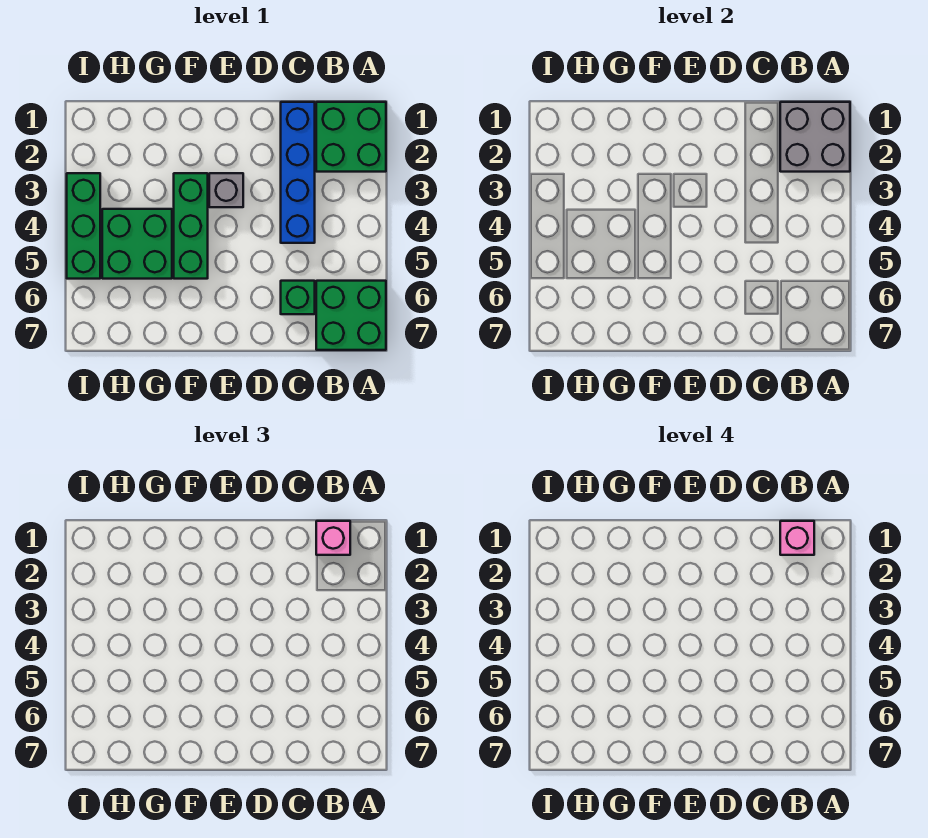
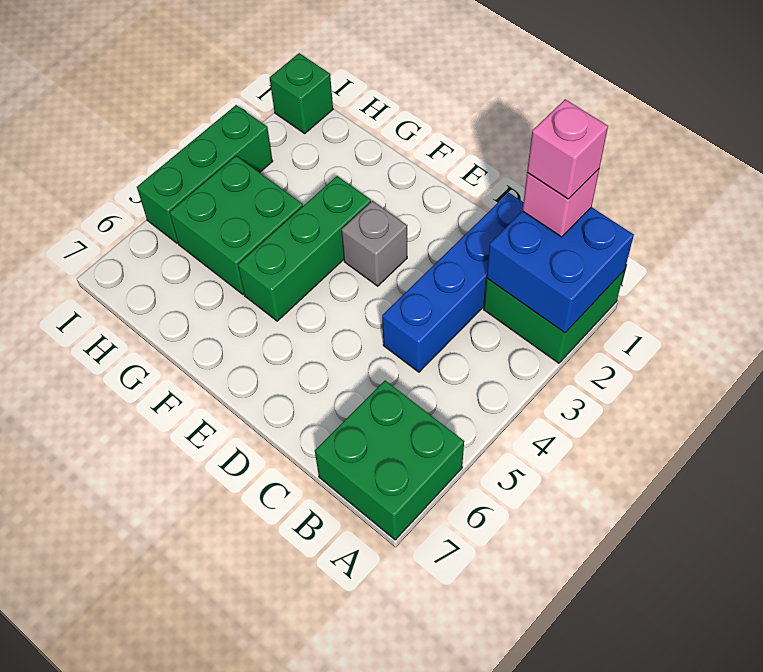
grey brick A1:B2 level 2 -> blue brick A1:B2 level 2
green brick C6 level 1 -> green brick I1 level 1

